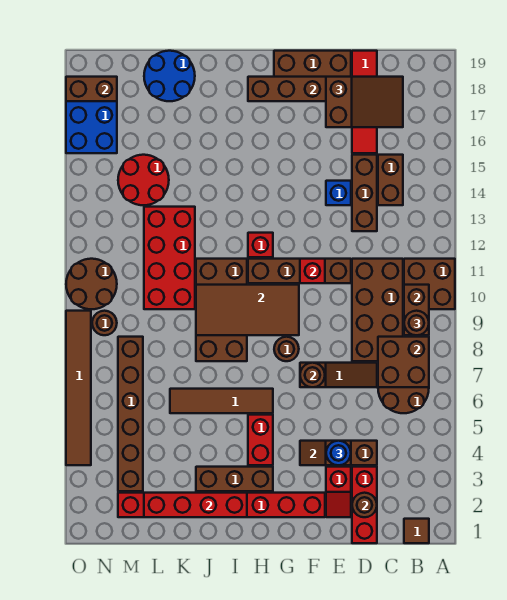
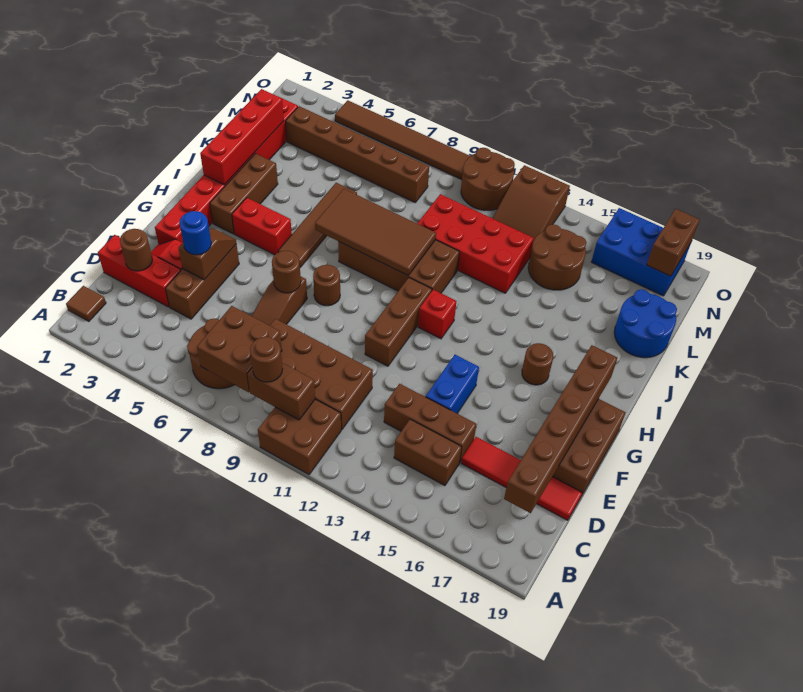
brown slope C17:E18 level 3 top E -> brown slope M12:O13 level 1 top O
brown brick E11:H11 level 1 -> brown brick F11:H11 level 1
blue brick E14 level 1 -> blue brick E14:F14 level 1
red brick F11 level 2 -> none
brown tile G9:J10 level 2 -> brown tile I7:J10 level 2
red round brick L14:M15 level 1 -> brown round brick L14:M15 level 1
brown round brick N9 level 1 -> brown round brick H16 level 1

